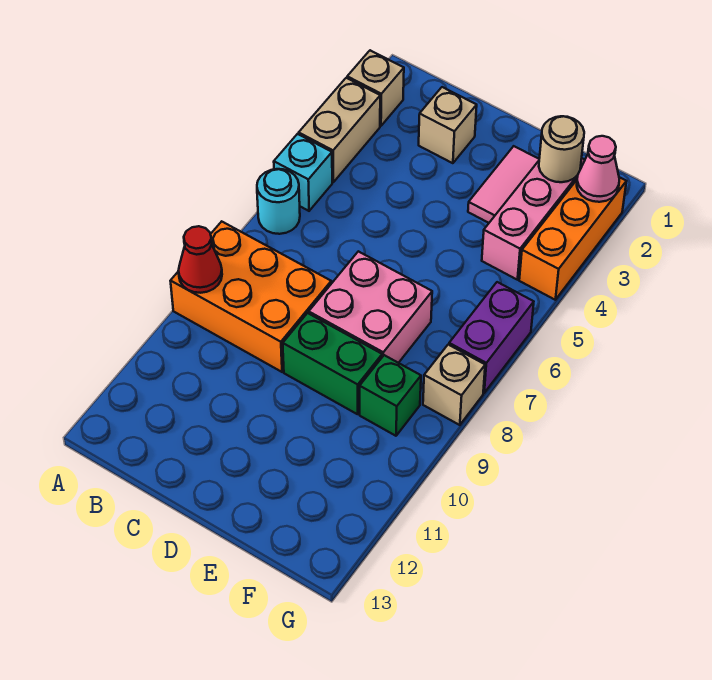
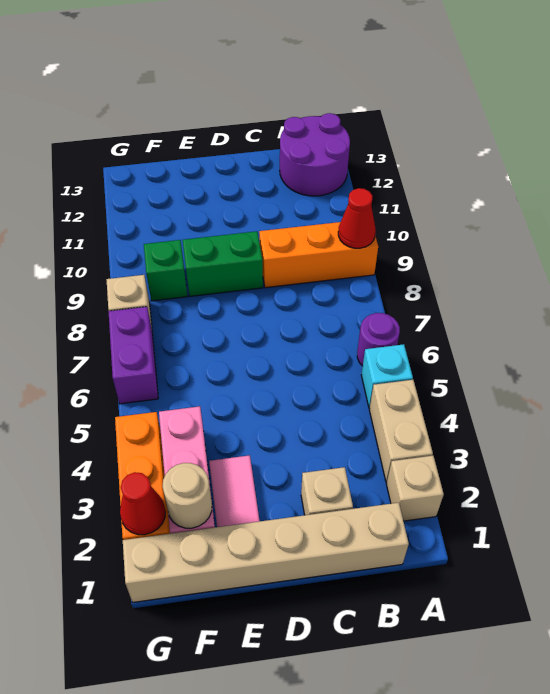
cyan round brick A6 level 1 -> purple round brick A6 level 1
orange brick A8:C9 level 1 -> orange brick A9:C9 level 1
none -> purple round brick A12:B13 level 1
none -> tan brick B1:G1 level 1
pink brick D7:E8 level 1 -> none
pink cone G2 level 2 -> red cone G2 level 2

